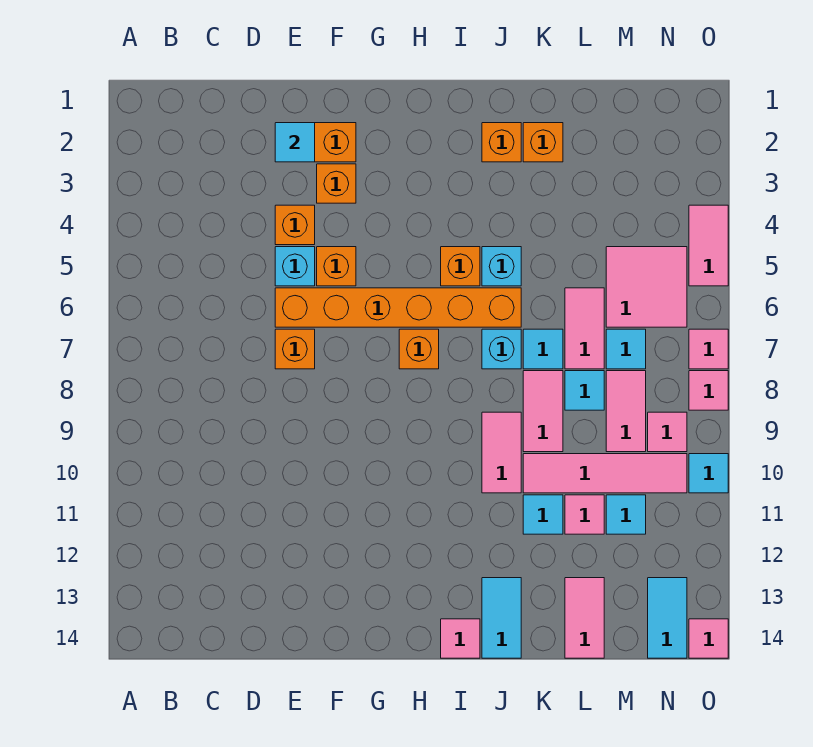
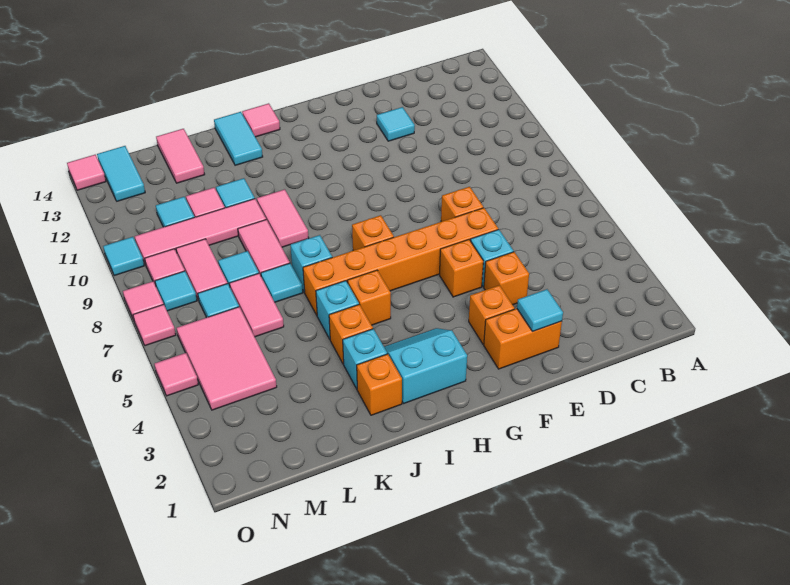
none -> cyan tile E12 level 1
none -> cyan slope H2:I3 level 1 top 2
none -> cyan brick J3 level 1
orange brick K2 level 1 -> orange brick J4 level 1
pink tile M5:N6 level 1 -> pink tile M4:N6 level 1
none -> cyan tile N8 level 1
pink tile O4:O5 level 1 -> pink tile O5 level 1

